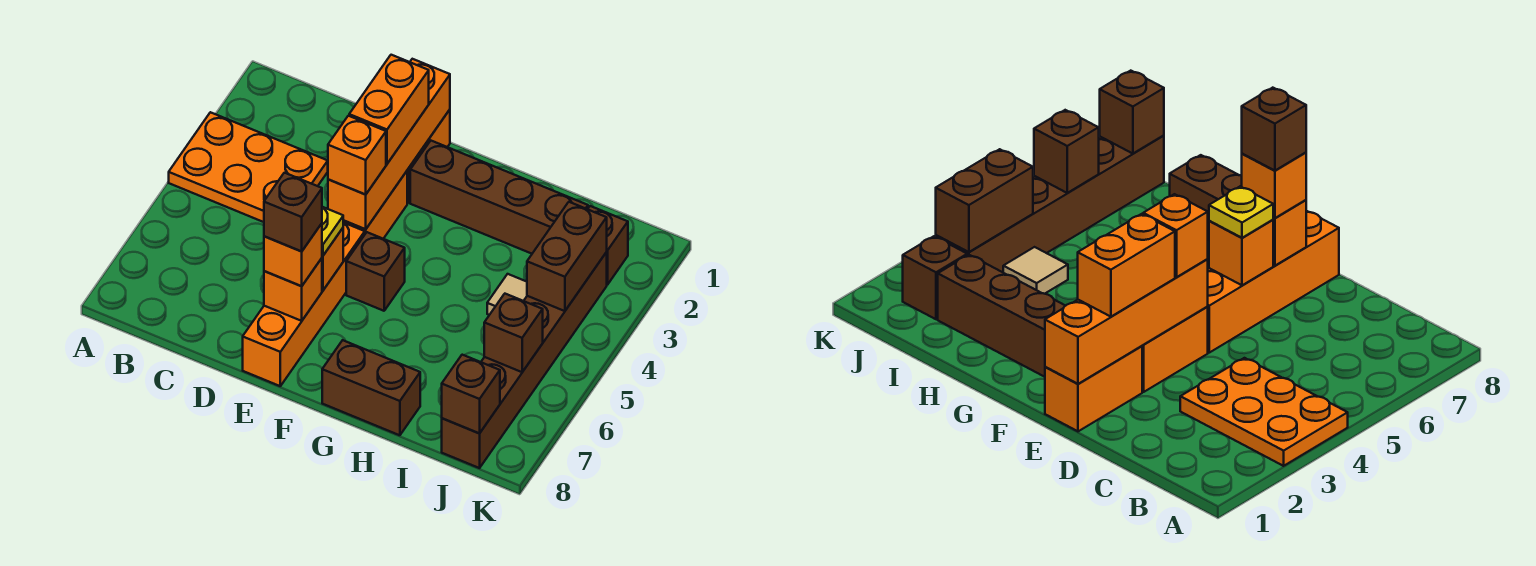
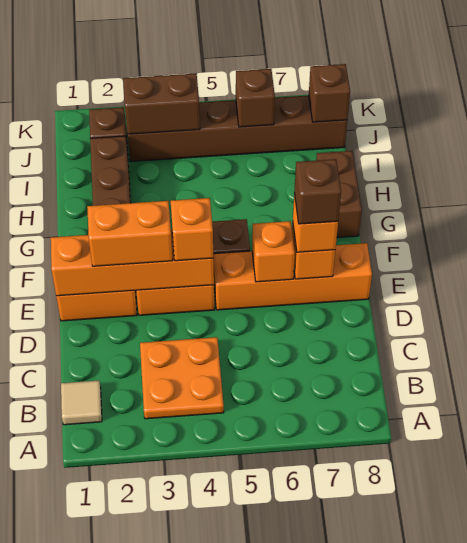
orange plate A3:C4 level 1 -> orange plate B3:C4 level 1
yellow plate E6 level 3 -> none
tan tile I4 level 1 -> tan tile B1 level 1

